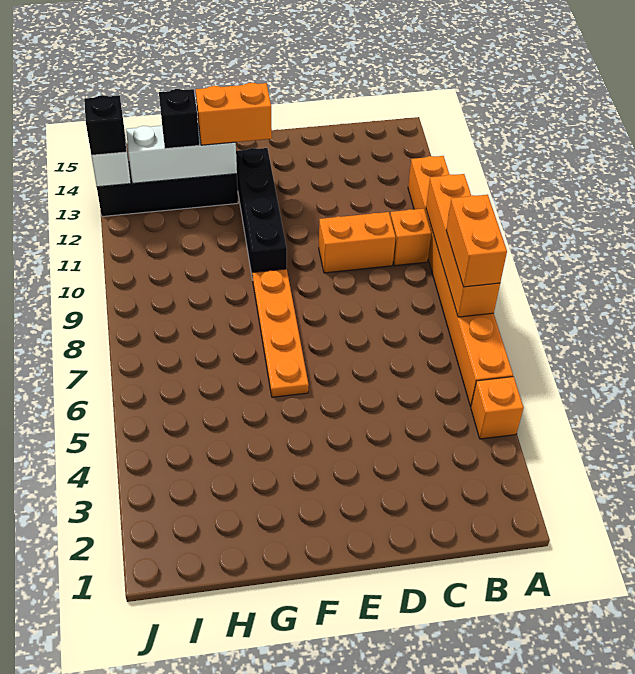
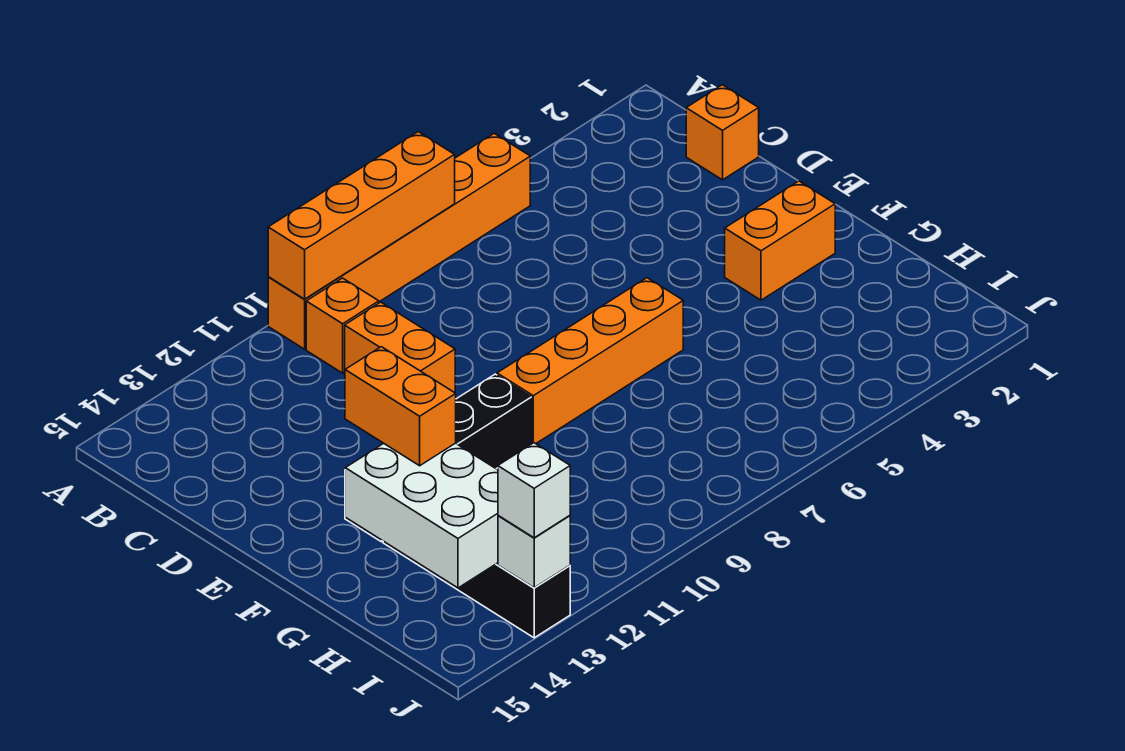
orange brick A4 level 1 -> orange brick C1 level 1
orange brick A5:A12 level 1 -> orange brick A5:A10 level 1
orange brick A7:A8 level 3 -> orange brick F2:F3 level 1
orange plate F6:F9 level 1 -> orange brick F6:F9 level 1
white brick G13:I13 level 2 -> white brick G13:I14 level 2
black brick H13 level 3 -> none
black brick J13 level 3 -> white brick J13 level 3

